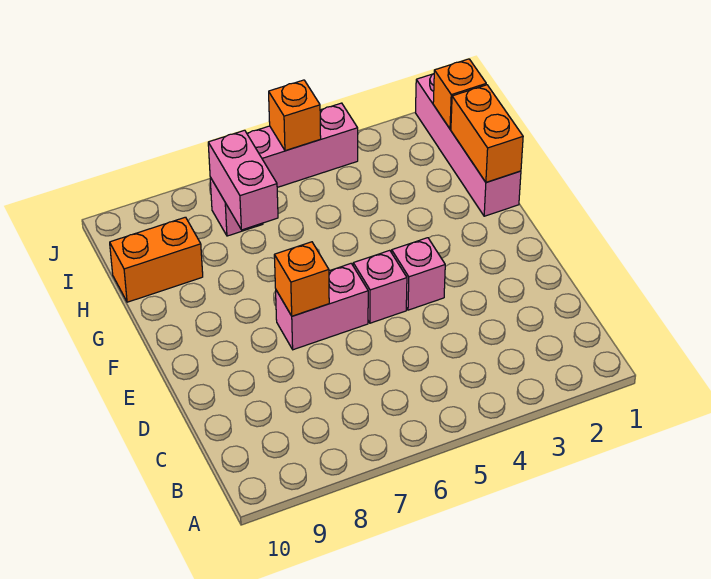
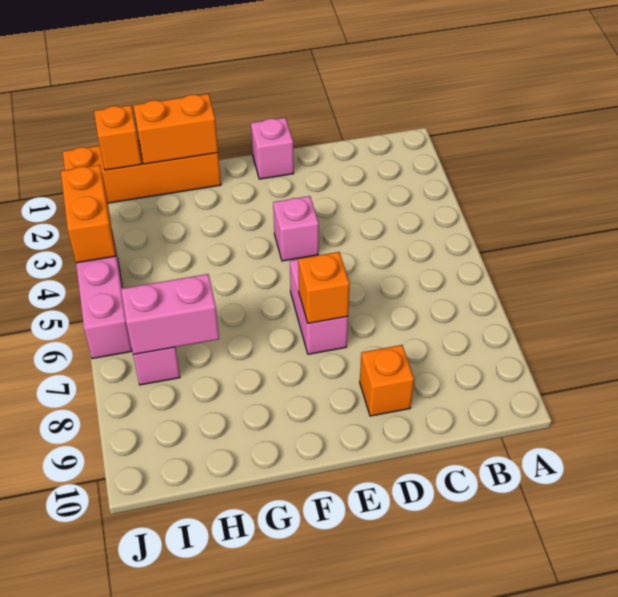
pink brick E5 level 1 -> pink brick E1 level 1
pink brick G1:J1 level 1 -> orange brick G1:J1 level 1
orange brick H9:H10 level 1 -> orange brick J3:J4 level 2
orange brick J5 level 2 -> orange brick D9 level 1

